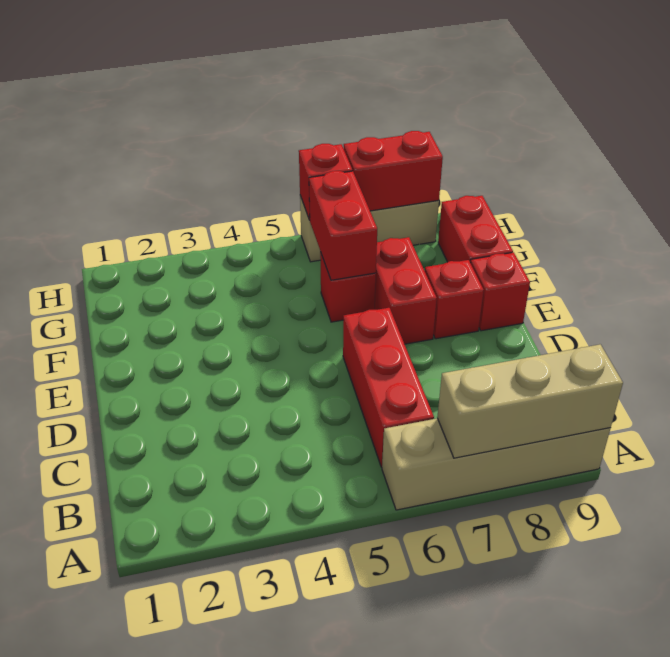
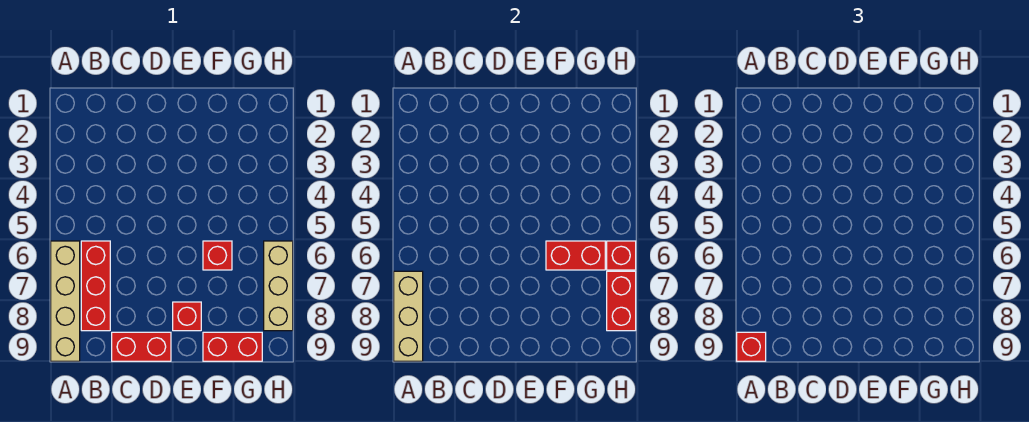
red brick B6:D6 level 1 -> red brick B6:B8 level 1
red brick E7:F7 level 1 -> red brick C9:D9 level 1
red brick E9 level 1 -> red brick A9 level 3

